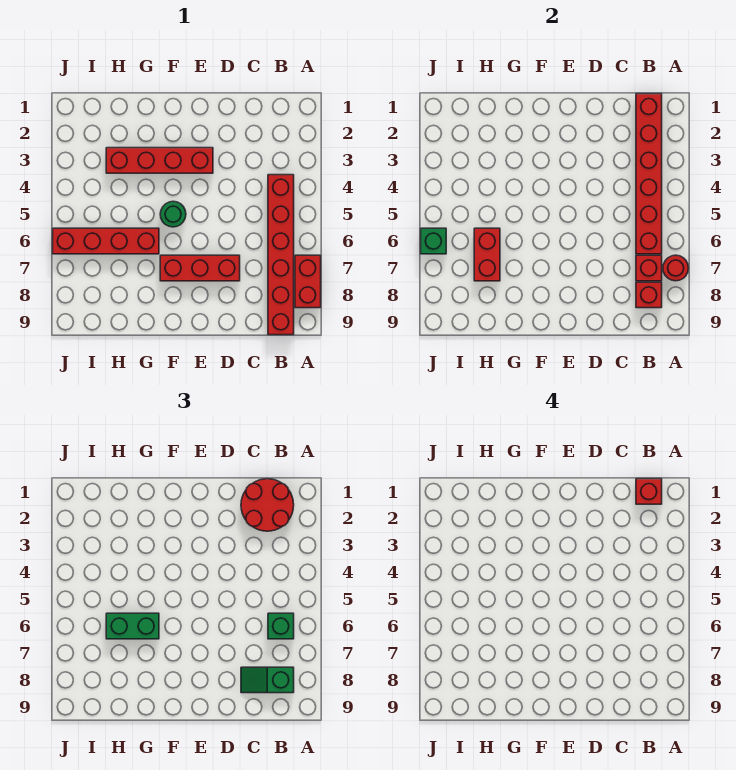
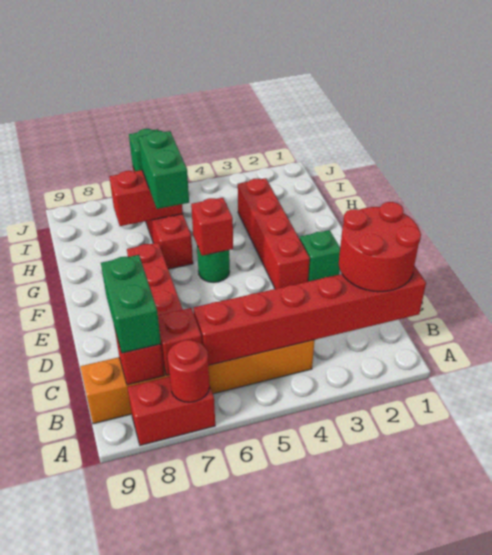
red brick B1 level 4 -> red brick F5 level 2
red brick B4:B9 level 1 -> orange brick B4:B9 level 1
green brick B6 level 3 -> green brick E2 level 1
green slope B8:C8 level 3 top B -> green brick B8:C8 level 3

